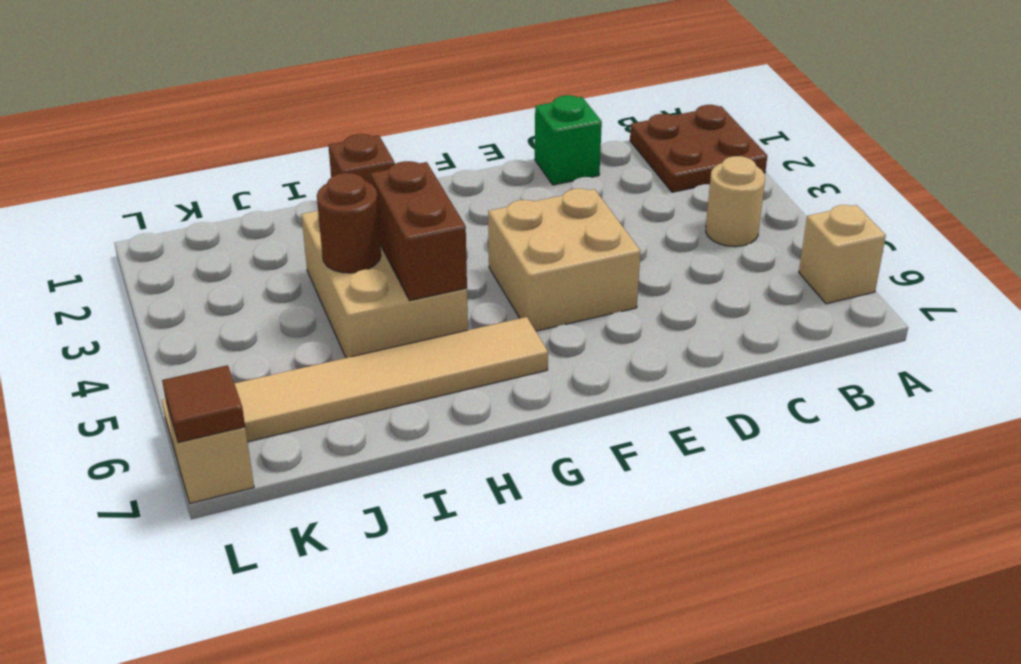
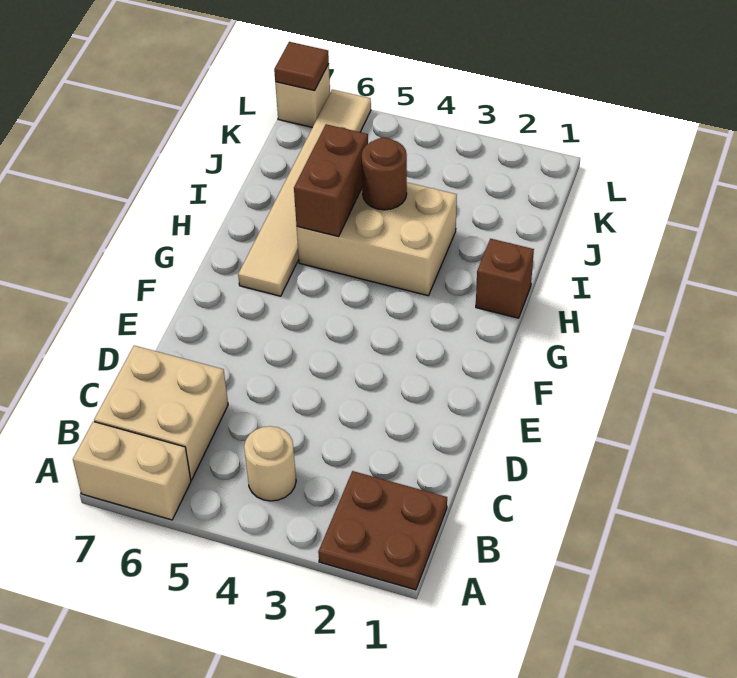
tan brick A6 level 1 -> tan brick A6:A7 level 1
green brick D1 level 1 -> none
tan brick E4:F5 level 1 -> tan brick B6:C7 level 1
brown brick H4:H5 level 2 -> brown brick H5:I5 level 2

